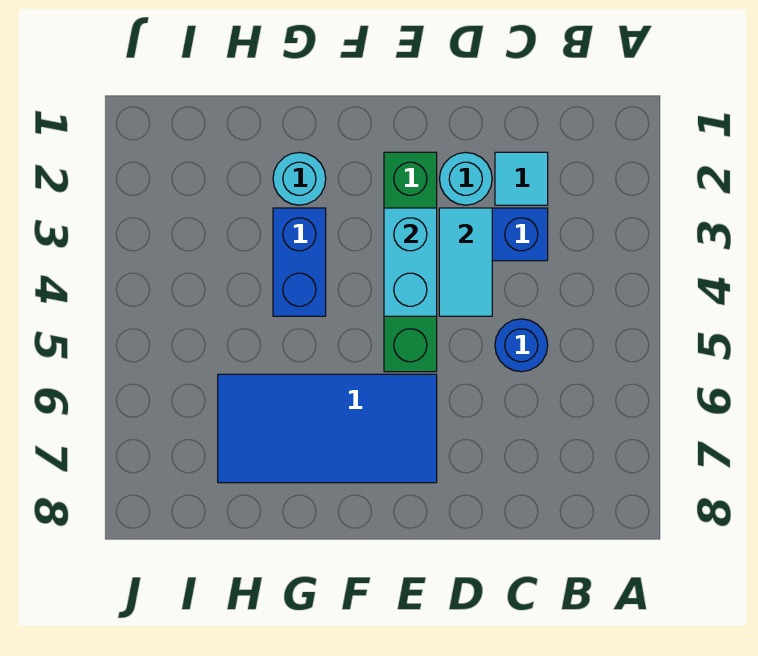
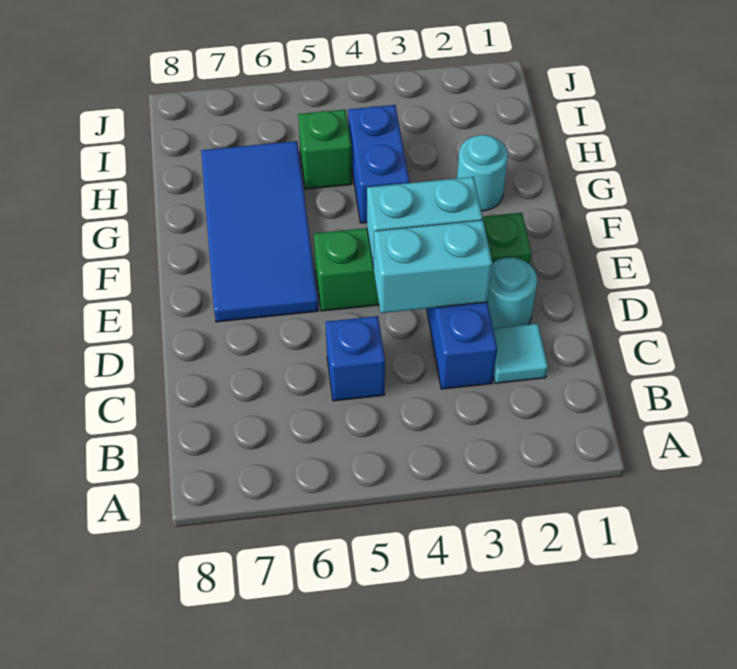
blue round brick C5 level 1 -> blue brick C5 level 1
cyan tile D3:D4 level 2 -> cyan brick D3:D4 level 2
blue brick G3:G4 level 1 -> blue brick G4:H4 level 1
none -> green brick H5 level 1

